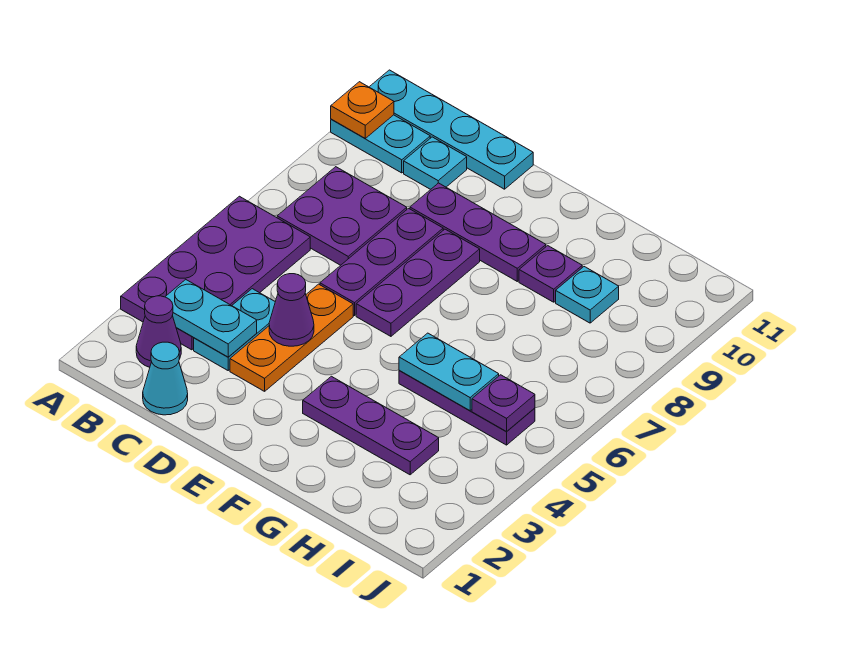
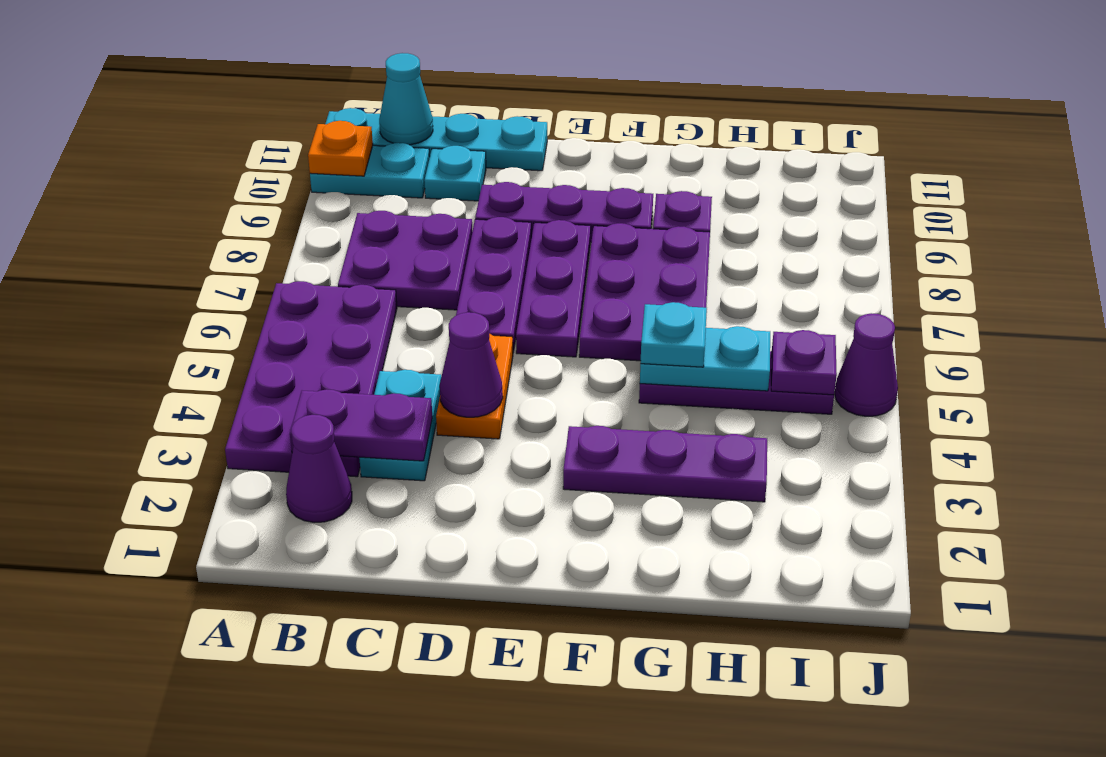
cyan plate B3:C3 level 2 -> purple plate B3:C3 level 2
cyan cone C1 level 1 -> cyan cone B11 level 2
orange plate D3:D5 level 1 -> orange plate D4:D5 level 1
none -> purple plate F6:G8 level 1
cyan plate H9 level 1 -> cyan plate G5 level 3
none -> purple cone J5 level 1

